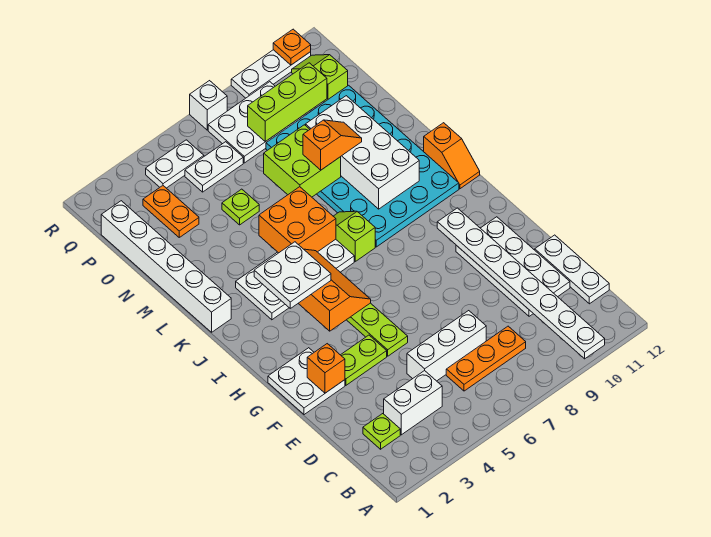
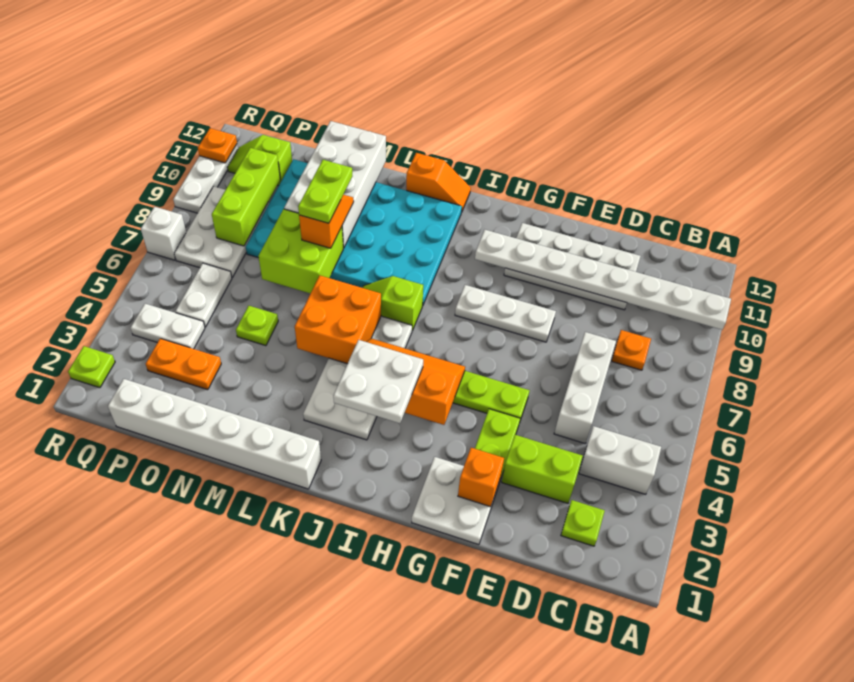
white brick C3:C4 level 1 -> white brick B4:C4 level 1
orange plate C6:C8 level 1 -> orange plate C8 level 1
white plate C12:E12 level 1 -> white plate F8:H8 level 1
none -> lime brick D3:E3 level 1
white brick K9:N10 level 2 -> white brick M9:N12 level 2
none -> lime plate M8:M9 level 4
white plate Q4:Q5 level 1 -> white plate P4:Q4 level 1
none -> lime plate R2 level 1

